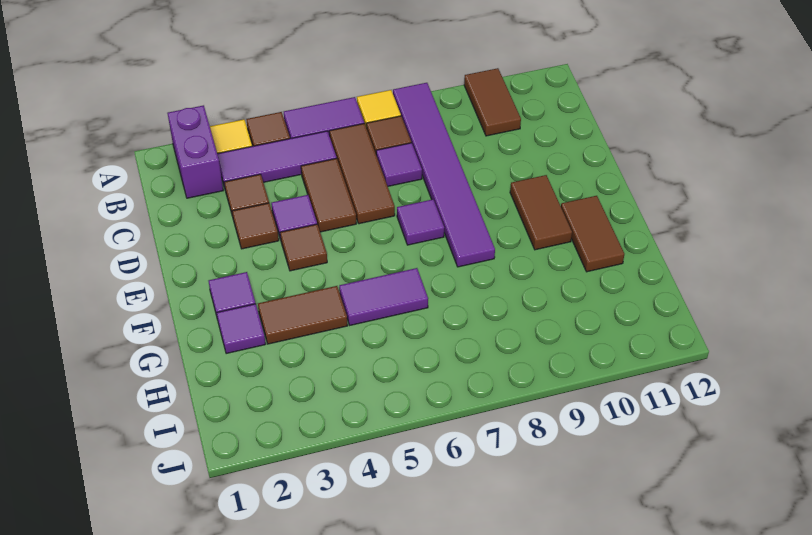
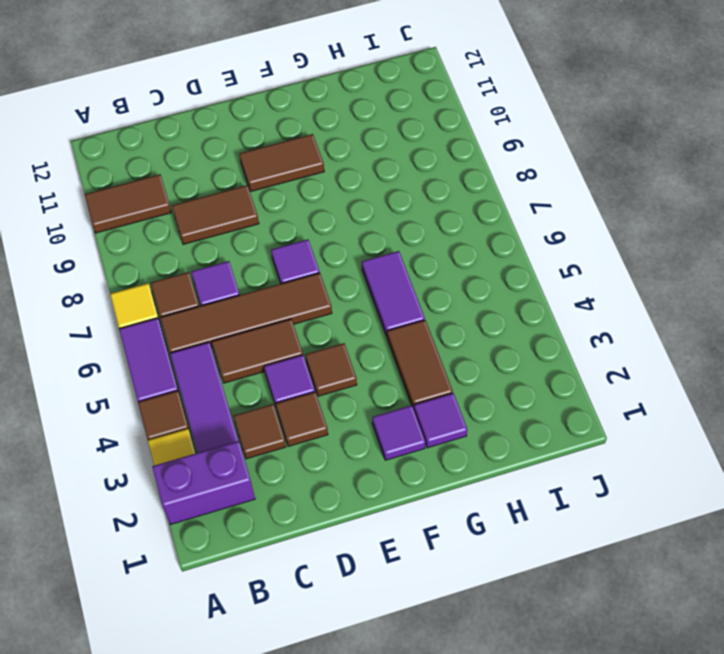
purple tile A8:F8 level 1 -> none
brown tile B6:D6 level 1 -> brown tile B6:E6 level 1
brown tile F11:G11 level 1 -> brown tile C9:D9 level 1

